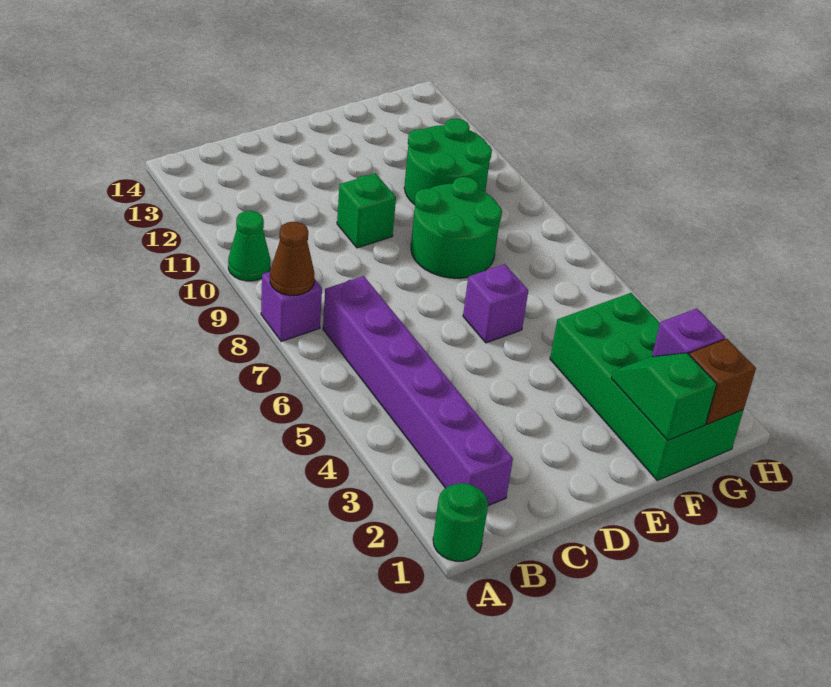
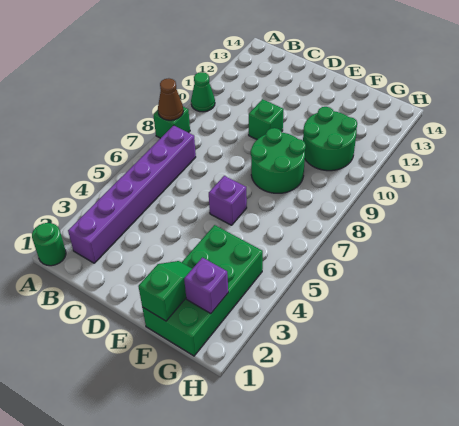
purple brick A8 level 1 -> green brick A8 level 1
brown brick G1 level 2 -> none

